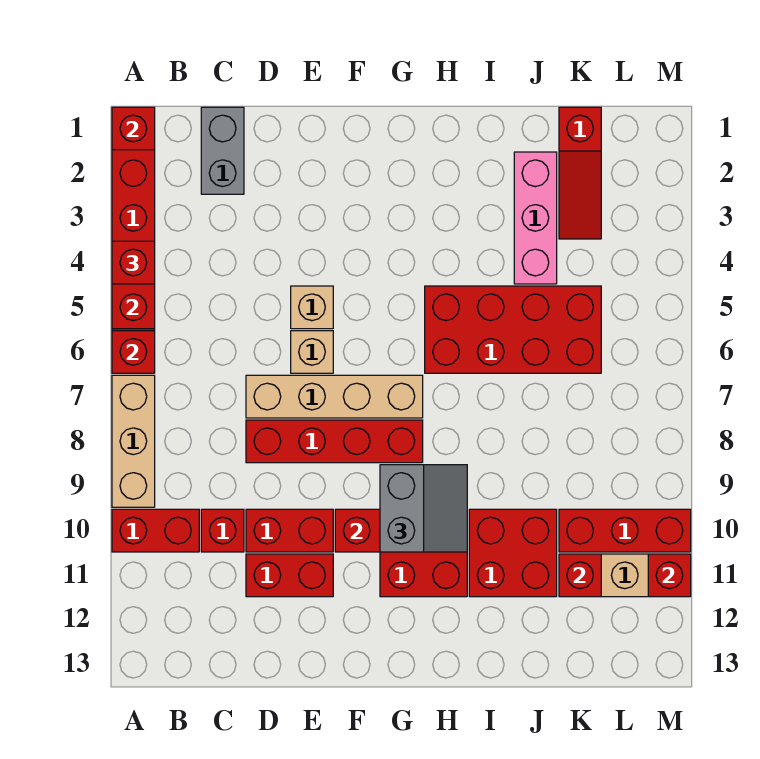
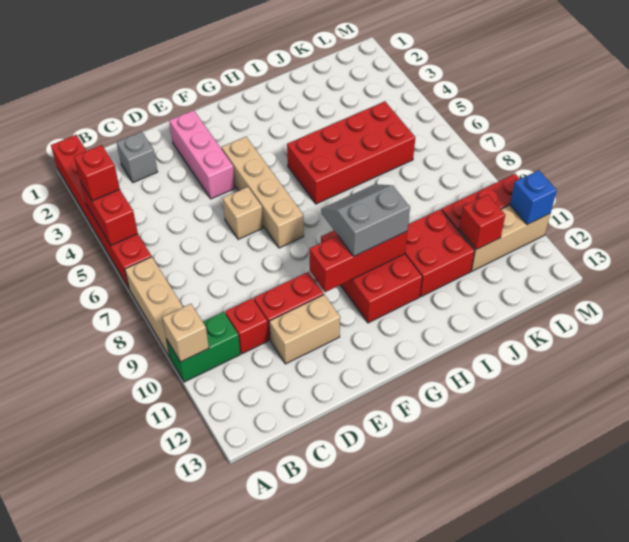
red brick A1 level 2 -> none
red brick A6 level 2 -> none
red brick A10:B10 level 1 -> green brick A10:B10 level 1
grey brick C1:C2 level 1 -> grey brick C2 level 1
tan brick D7:G7 level 1 -> tan brick F4:F7 level 1
red brick D8:G8 level 1 -> none
red brick D11:E11 level 1 -> tan brick D11:E11 level 1
tan brick E5 level 1 -> tan brick A10 level 2
grey slope G9:H10 level 3 top G -> grey slope G9:H10 level 3 top 10
pink brick J2:J4 level 1 -> pink brick E2:E4 level 1
red slope K1:K3 level 1 top 1 -> none
red brick M11 level 2 -> blue brick M11 level 2

